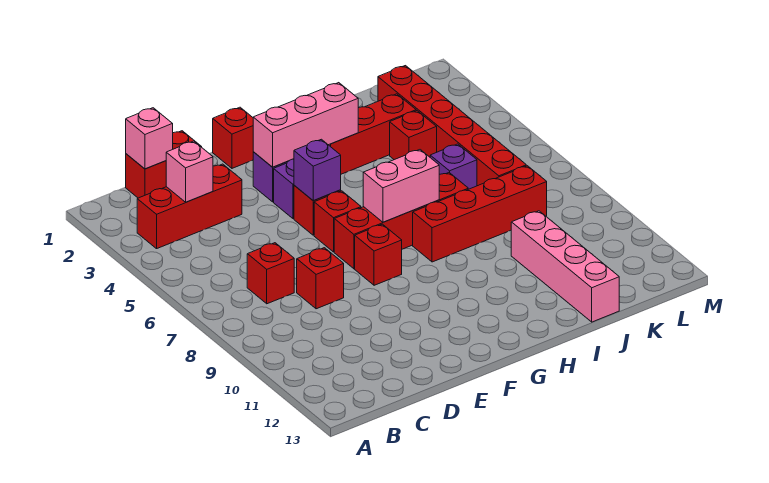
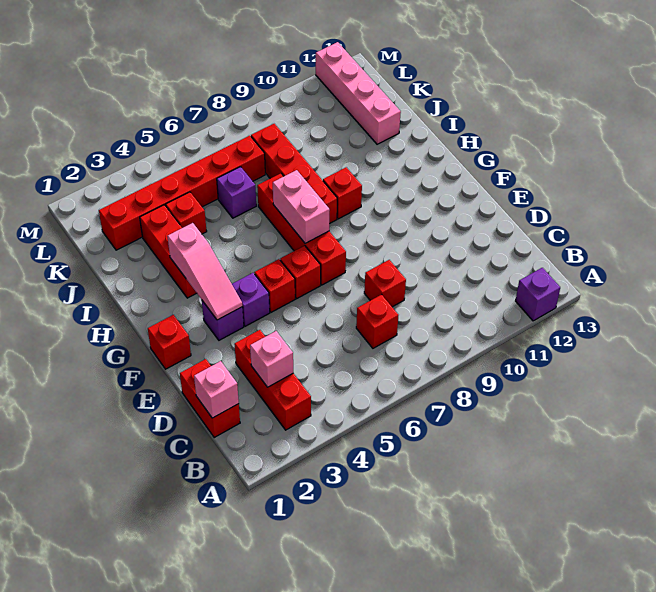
pink brick F3:H3 level 2 -> pink slope F3:H3 level 2 top H
purple brick F5 level 2 -> purple brick A12 level 1
red brick F8 level 1 -> red brick H9 level 1
pink brick J10:J13 level 1 -> pink brick J12:M12 level 1

